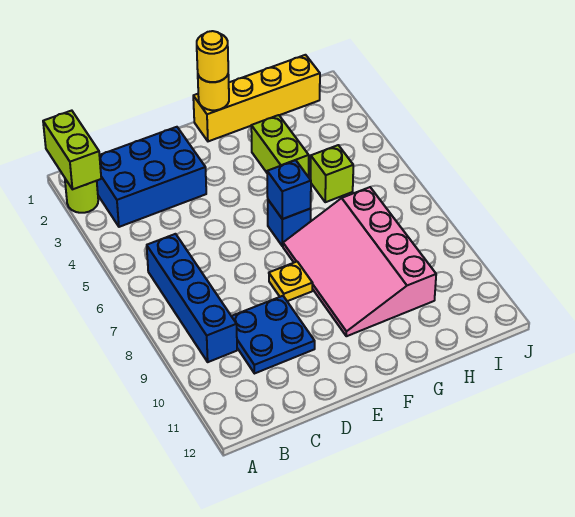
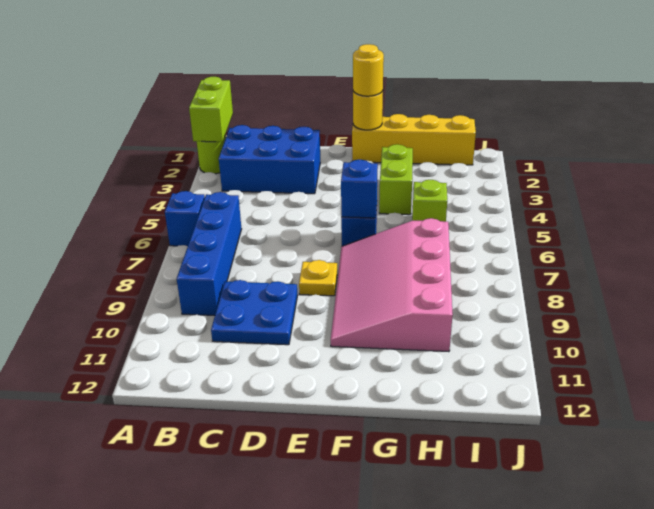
none -> blue brick A6 level 1

